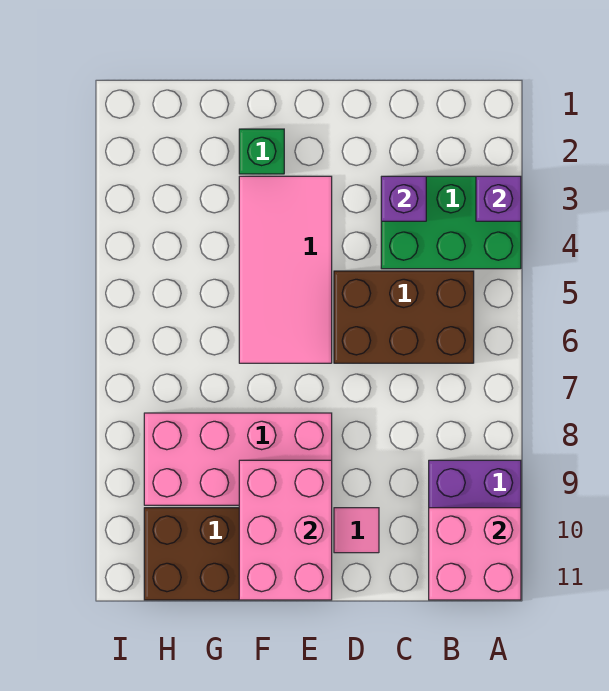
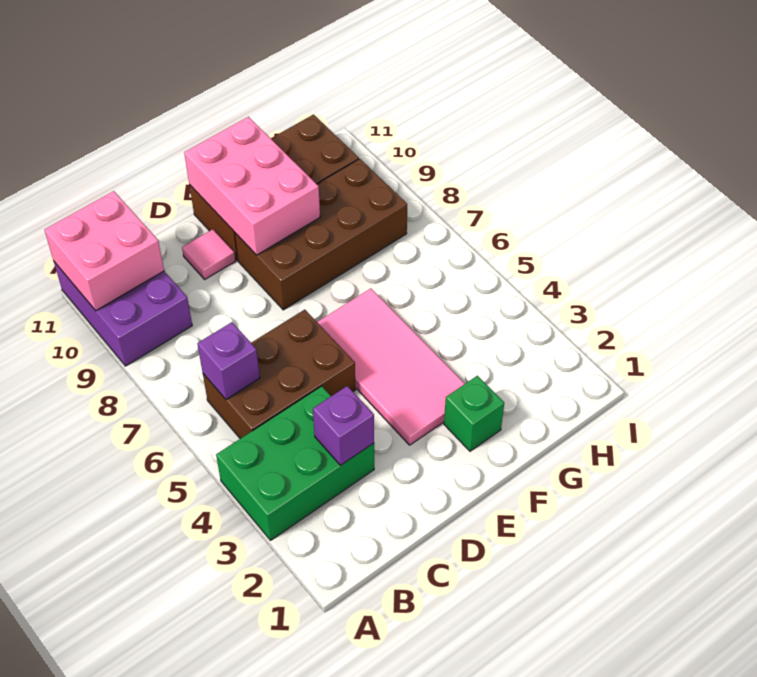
purple brick A3 level 2 -> purple brick B6 level 2
pink brick E8:H9 level 1 -> brown brick E8:H9 level 1

